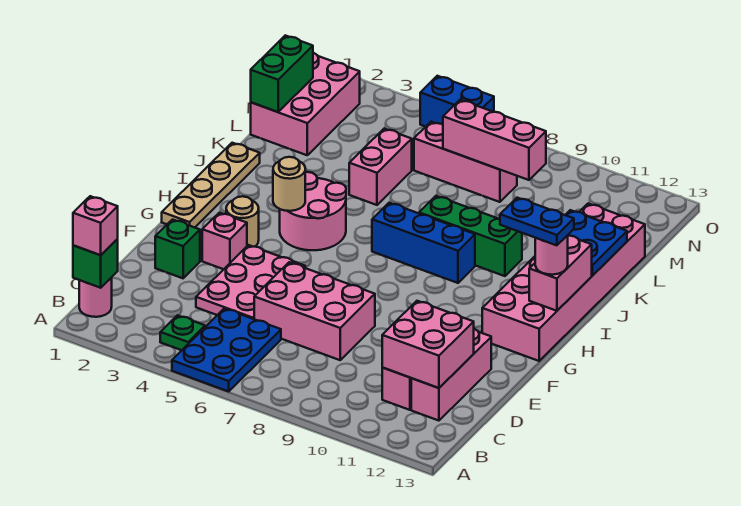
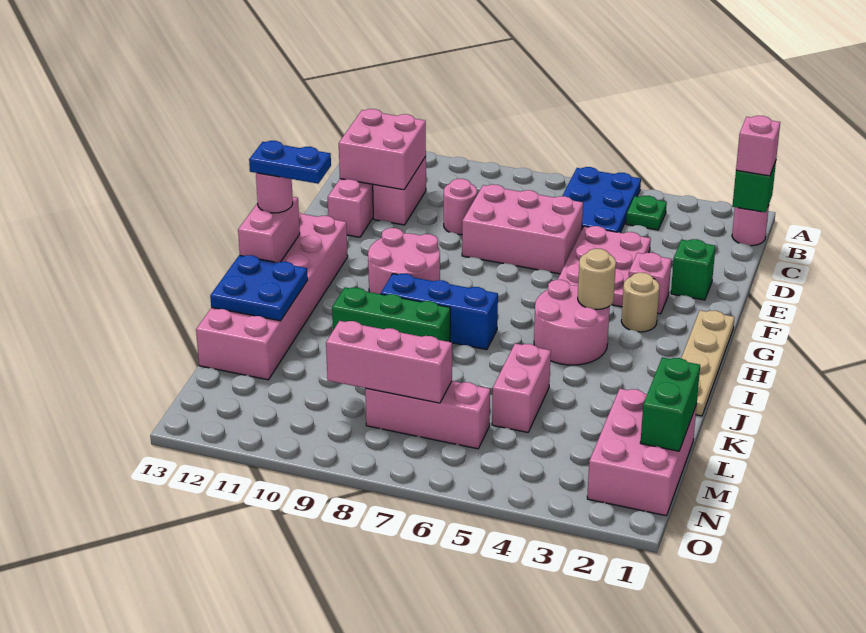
none -> pink round brick D9 level 1
none -> pink round brick G9:H10 level 1
blue brick O5:O6 level 1 -> none

